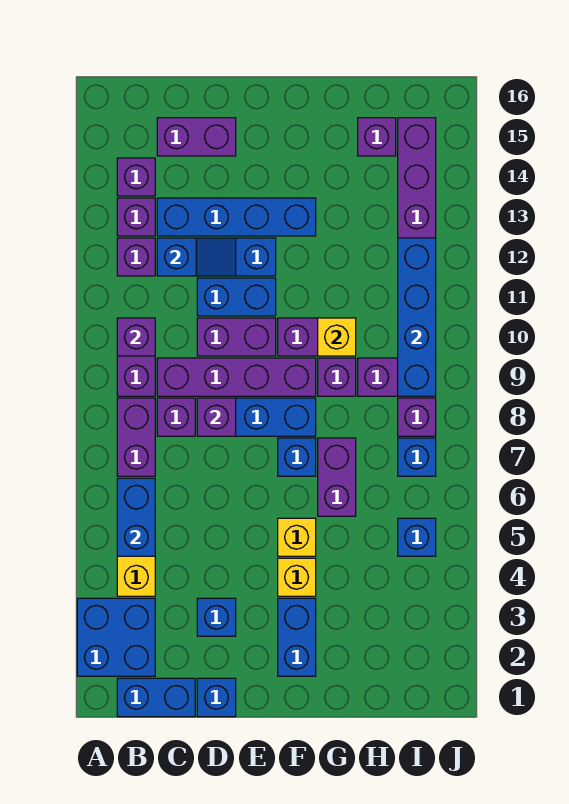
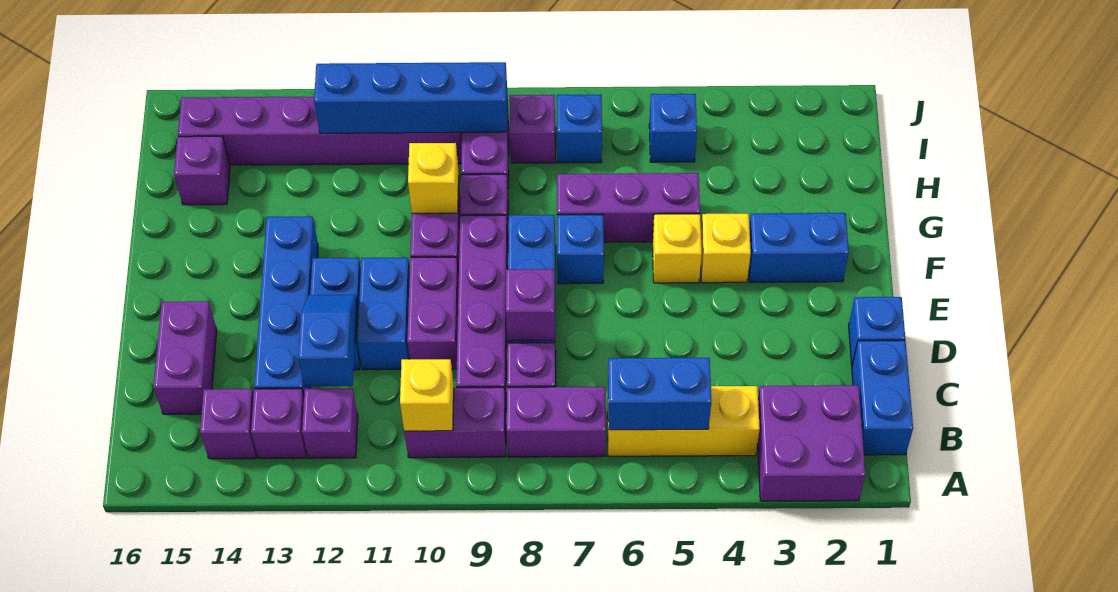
blue brick A2:B3 level 1 -> purple brick A2:B3 level 1
purple brick B10 level 2 -> yellow brick B10 level 2
blue brick D3 level 1 -> none
purple brick G6:G7 level 1 -> purple brick G5:G7 level 1

